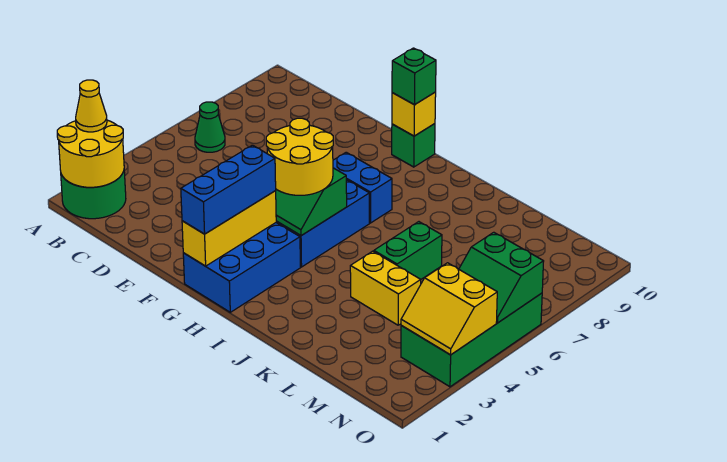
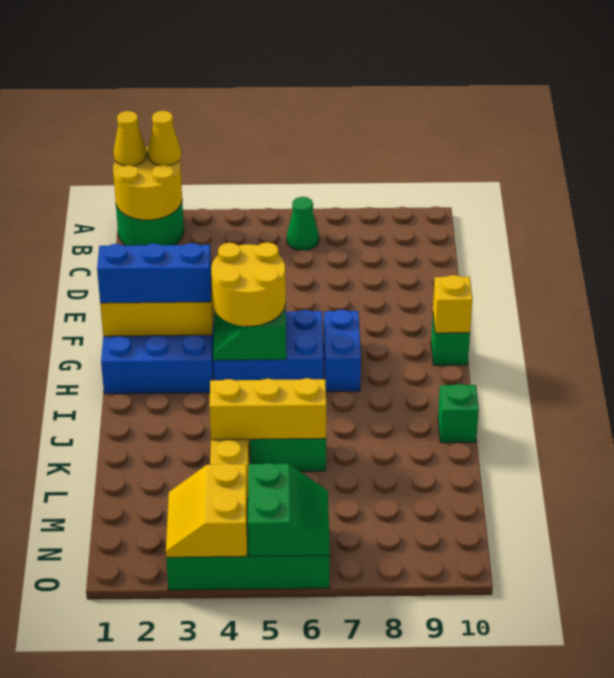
none -> yellow cone A1 level 3
green brick G10 level 3 -> green brick J10 level 1
none -> yellow brick K4:K6 level 2
green slope N5:O6 level 2 top 6 -> green slope N5:O6 level 2 top 5

